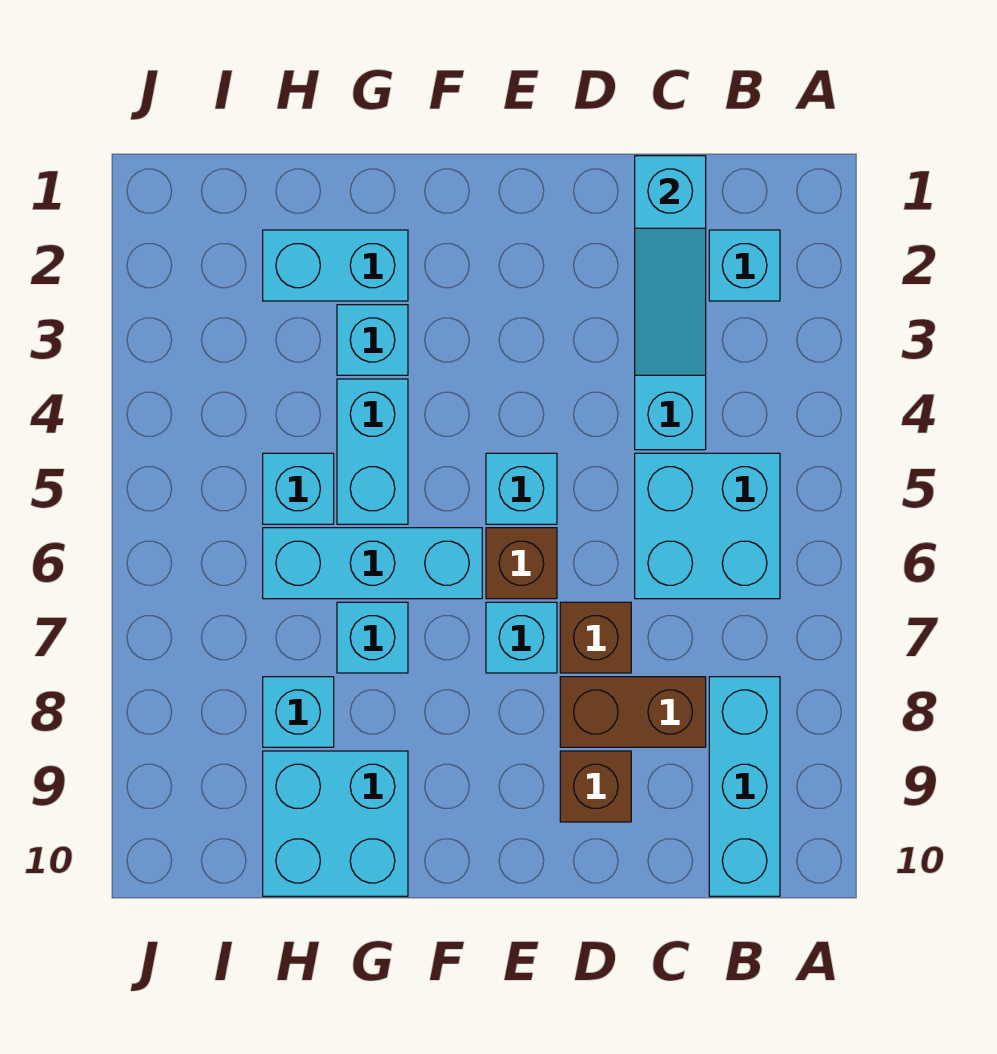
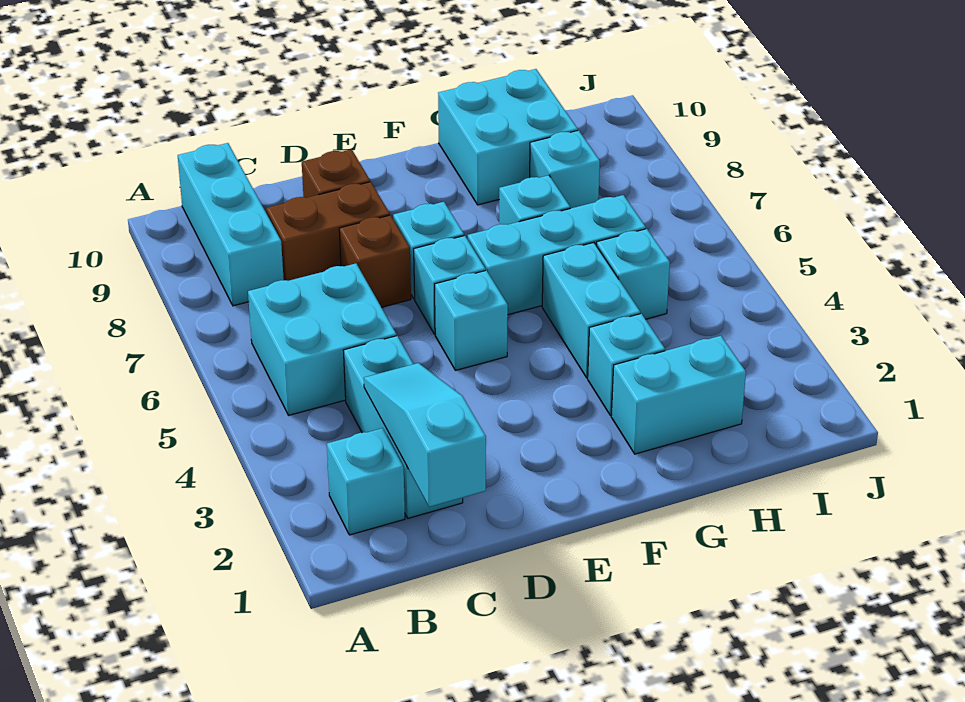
brown brick E6 level 1 -> cyan brick E6 level 1

